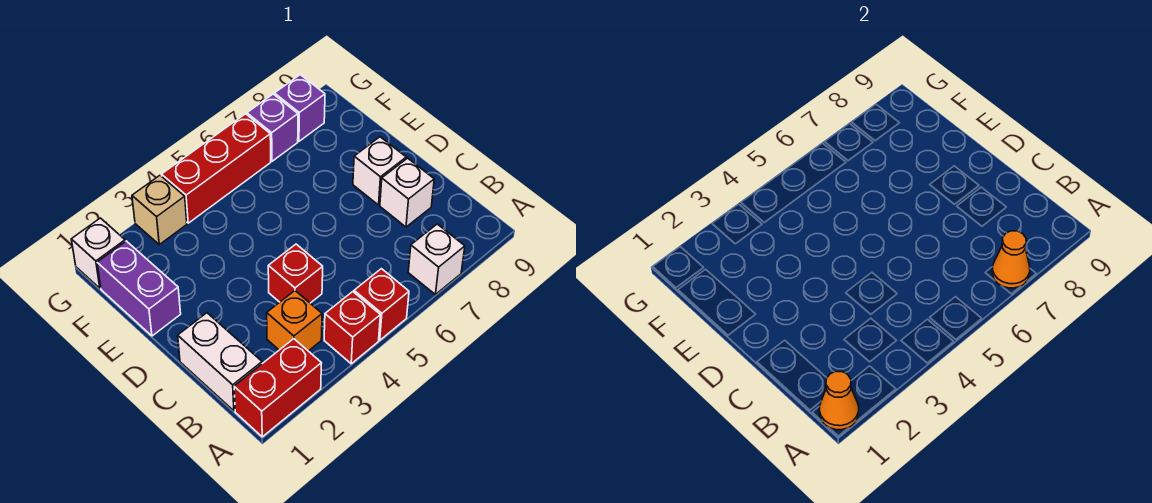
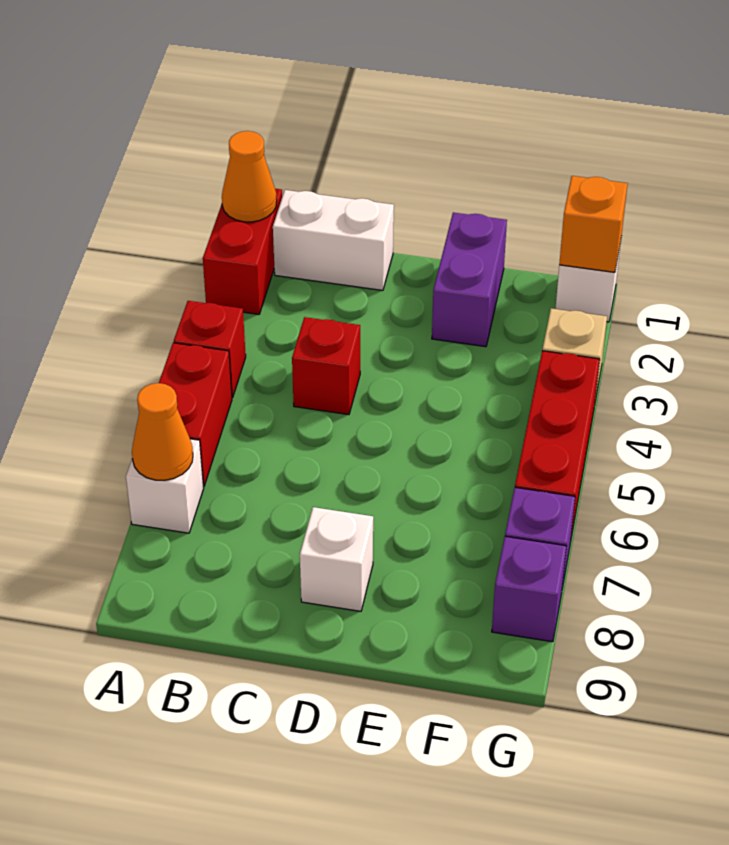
red brick A5 level 1 -> red brick A5:A6 level 1
orange brick B3 level 1 -> orange brick G1 level 2
white brick C8 level 1 -> none
purple brick E1:F1 level 1 -> purple brick E1:E2 level 1

